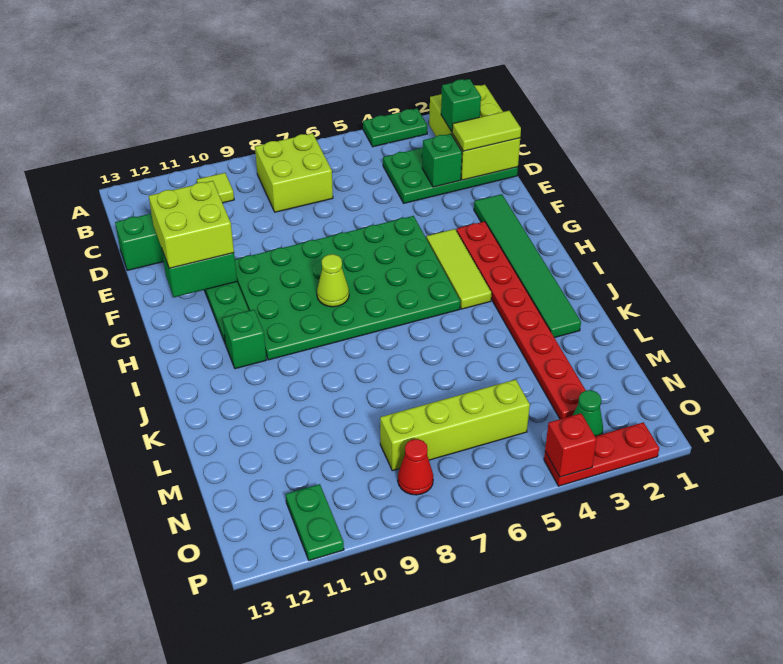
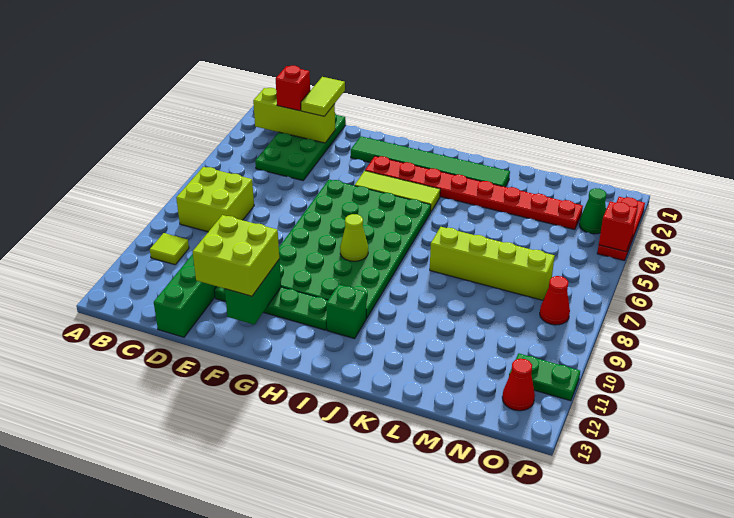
green plate A3:A4 level 1 -> none
lime brick B1:D2 level 2 -> lime brick B2:D2 level 2
green brick C2 level 3 -> red brick C2 level 3
green brick D3 level 2 -> none
lime brick N5:N8 level 1 -> lime brick K7:N7 level 1
none -> red cone O12 level 1

